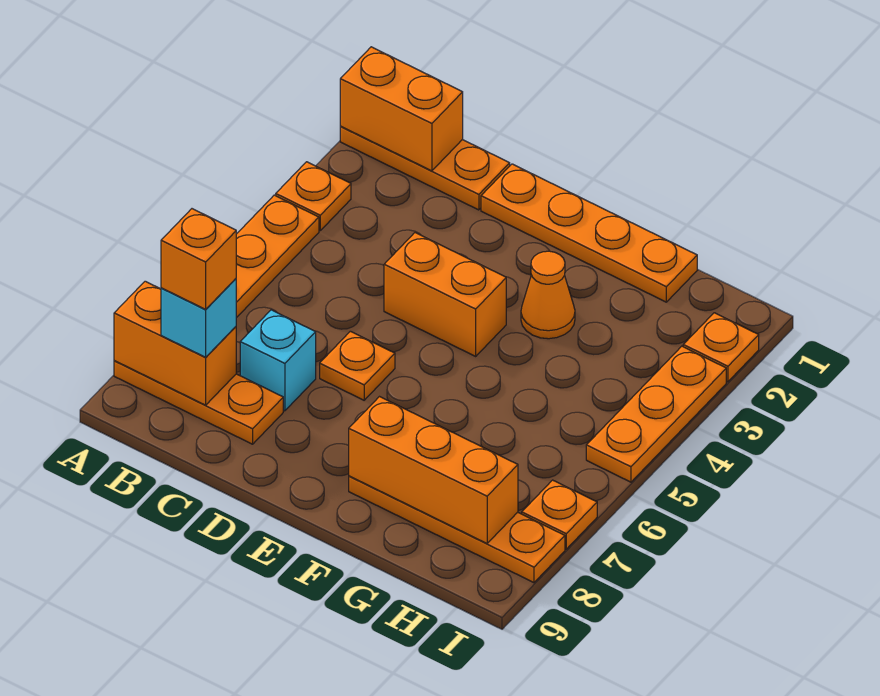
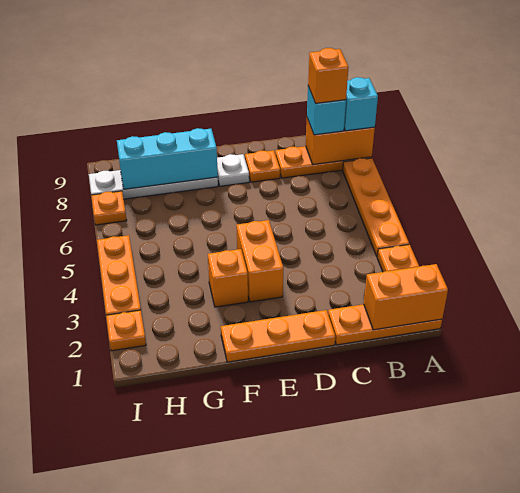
cyan brick C7 level 1 -> cyan brick A8 level 3
orange plate D1:G1 level 1 -> orange plate D1:F1 level 1
orange brick D4:E4 level 1 -> orange brick E3:E4 level 1
orange plate D6 level 1 -> orange plate D8 level 1
none -> white plate E8 level 1
orange cone F3 level 1 -> orange brick F3 level 1
orange plate F8:I8 level 1 -> white plate F8:I8 level 1
orange brick F8:H8 level 2 -> cyan brick F8:H8 level 2

